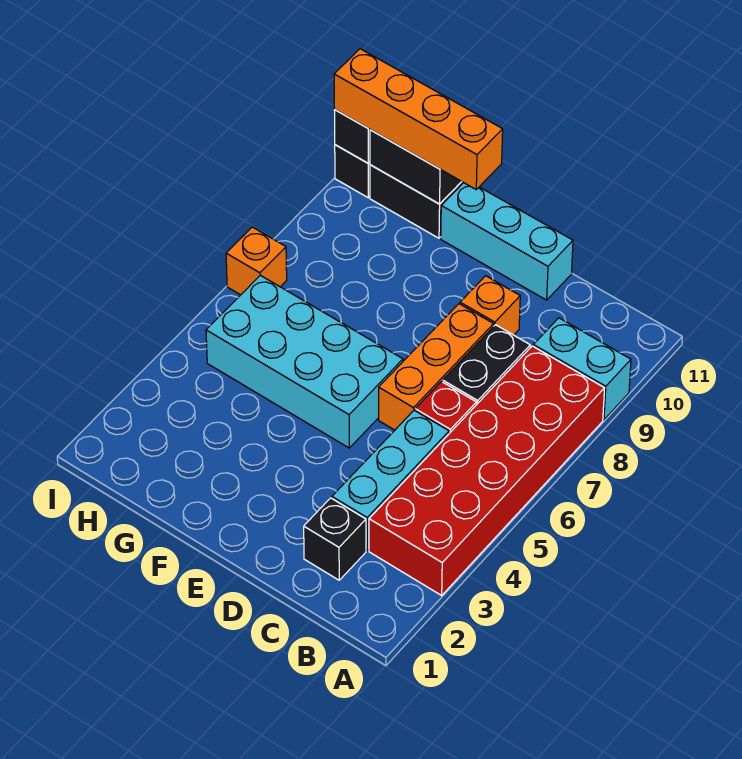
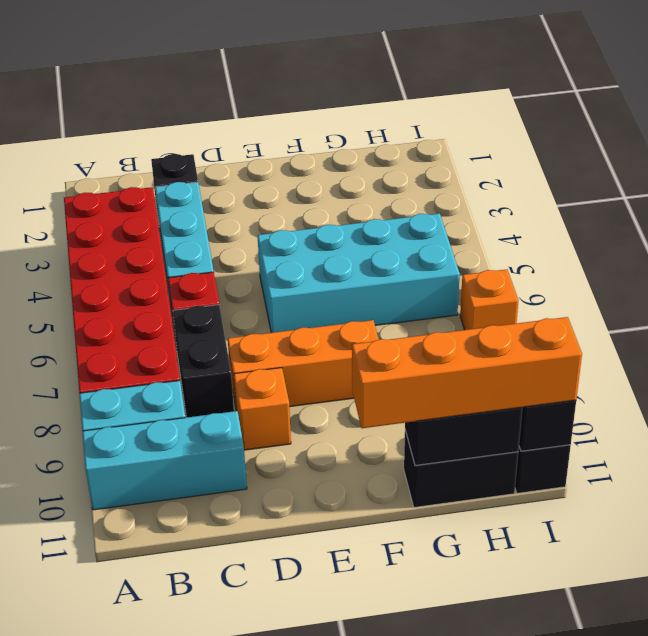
orange brick D6:D8 level 1 -> orange brick D8:F8 level 1
cyan brick D11:F11 level 1 -> cyan brick A10:C10 level 1

